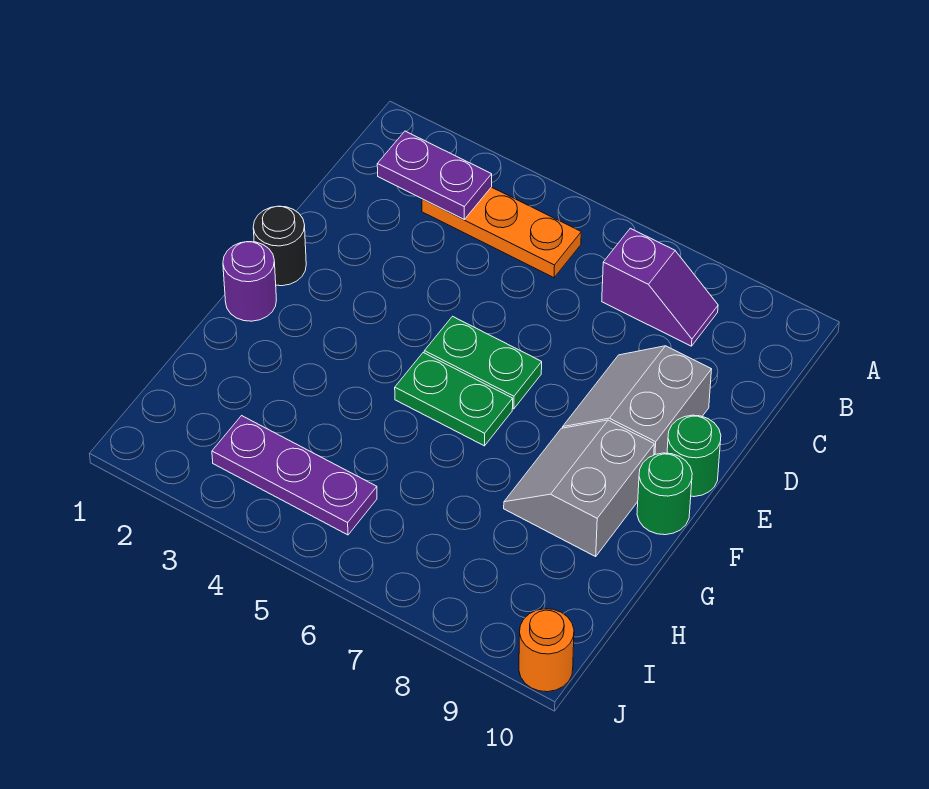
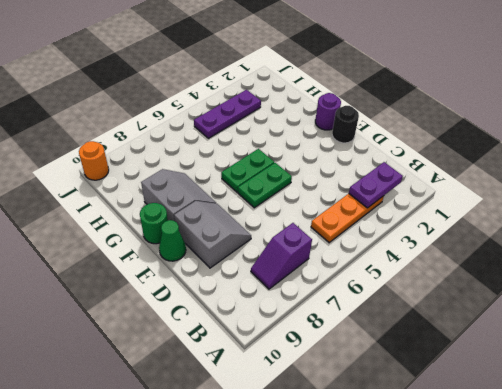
green round brick E10 level 1 -> green cone E10 level 1

